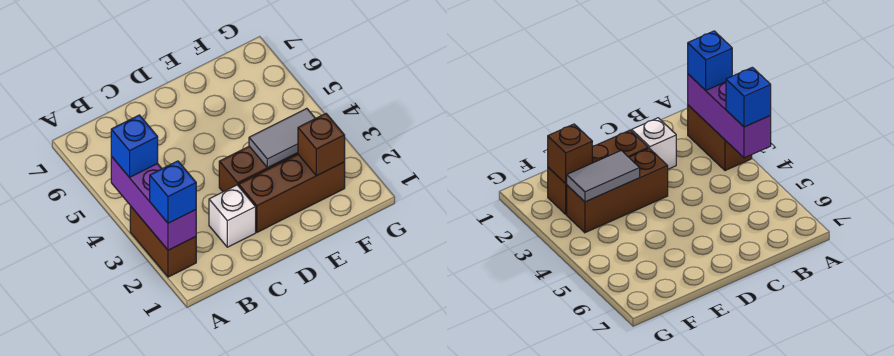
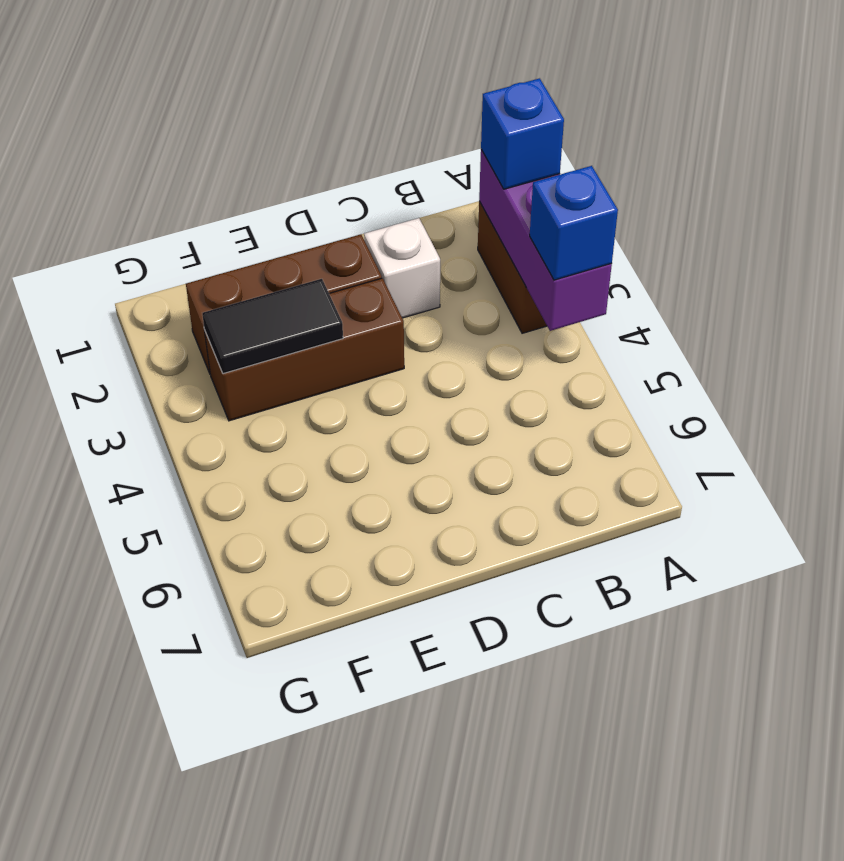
grey tile E3:F3 level 2 -> black tile E3:F3 level 2
brown brick F2 level 2 -> none

